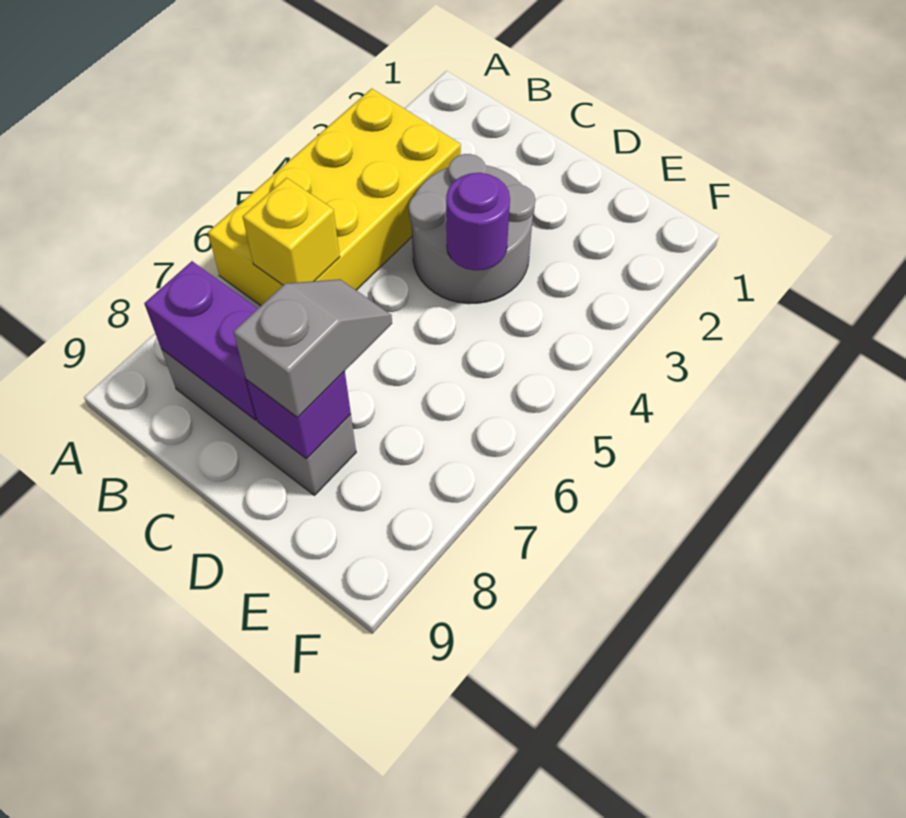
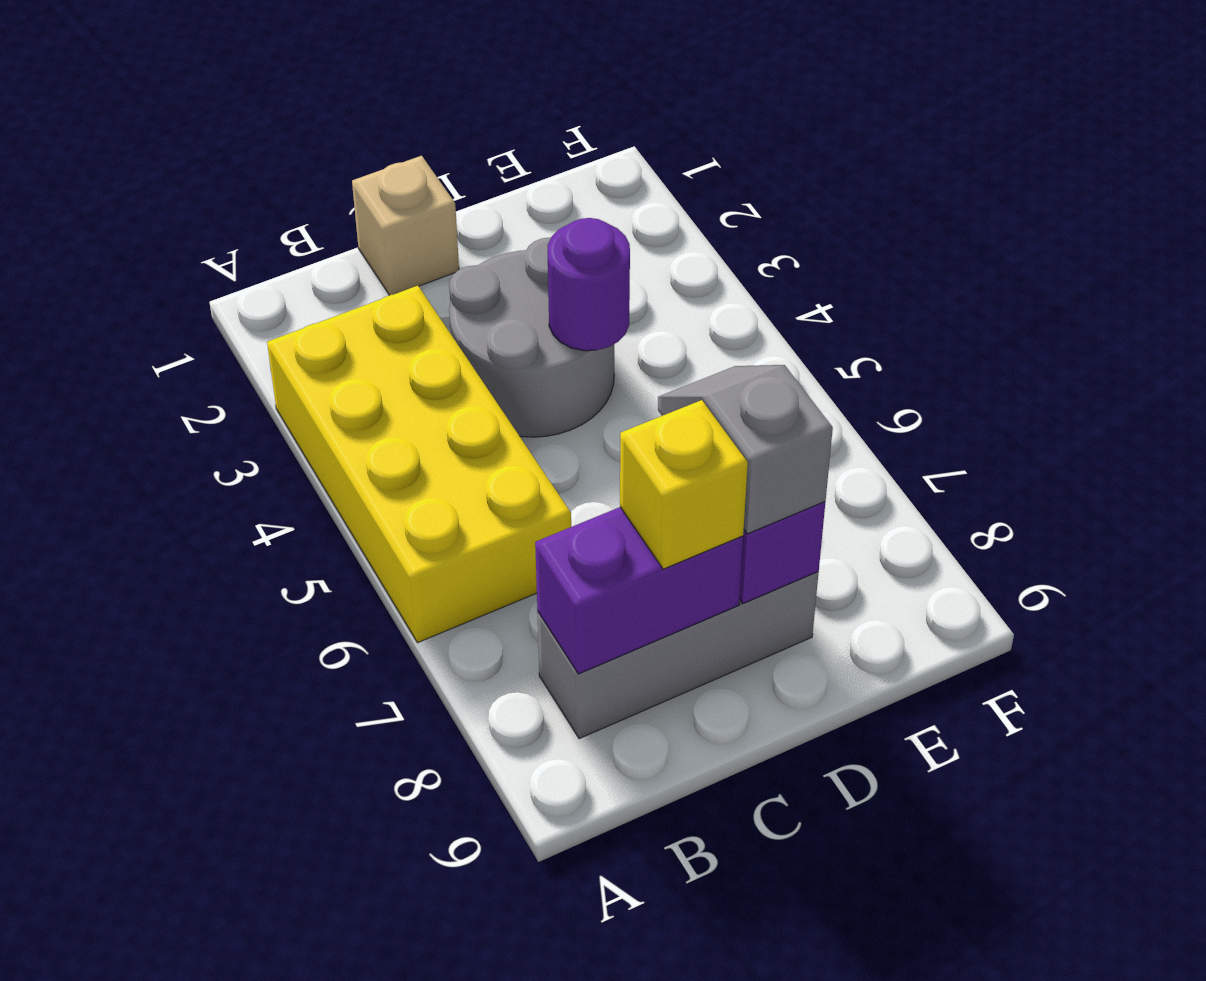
yellow brick B6 level 2 -> yellow brick C8 level 3
none -> tan brick C1 level 1

